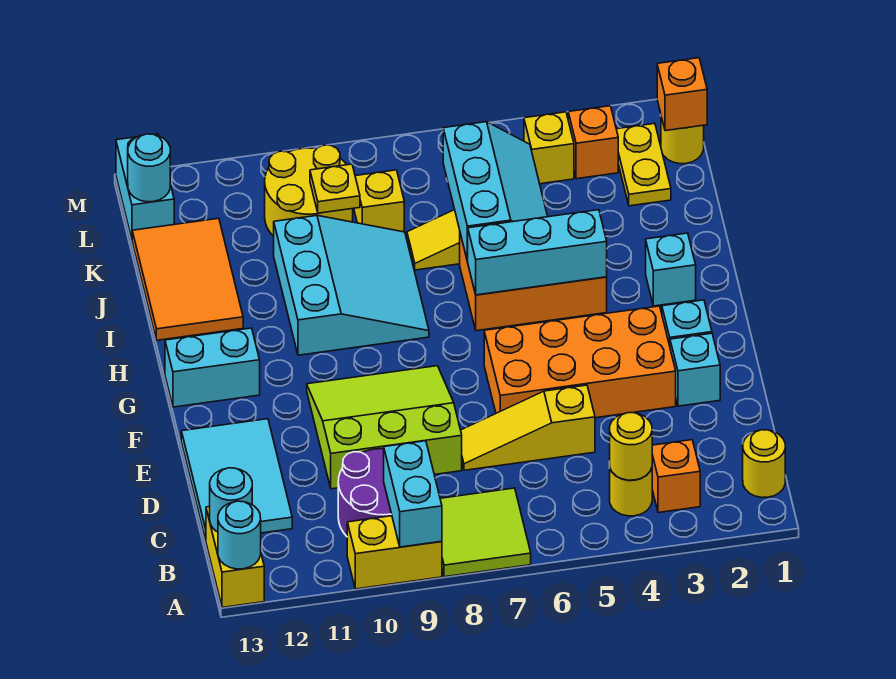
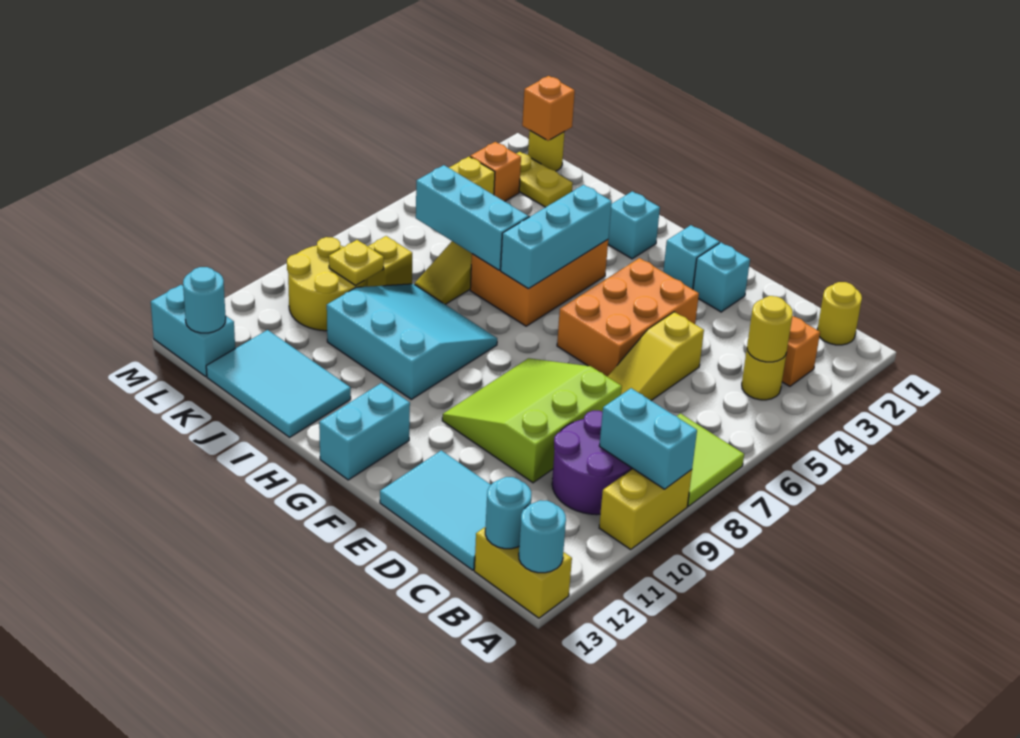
orange brick E3:F6 level 1 -> orange brick E4:F6 level 1
orange tile I12:K13 level 1 -> cyan tile I12:K13 level 1

